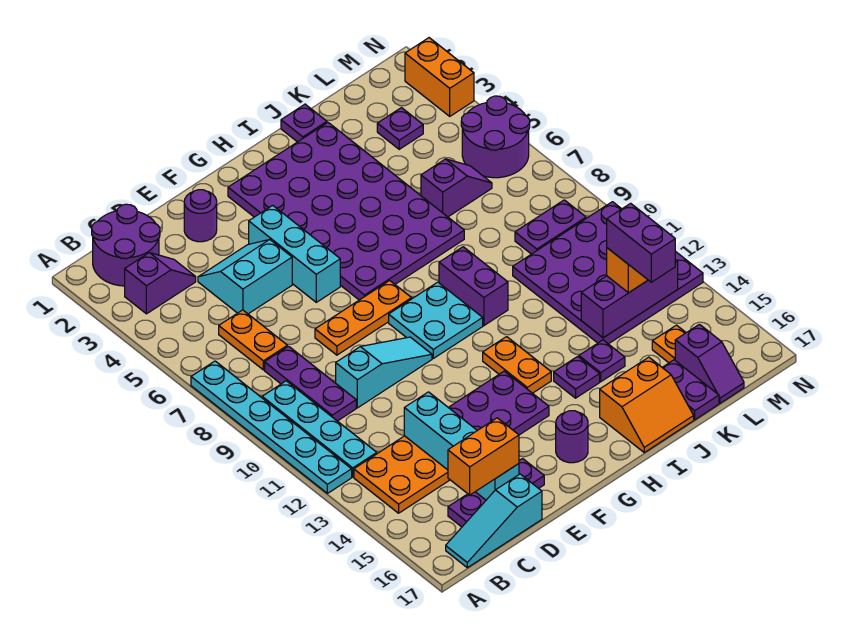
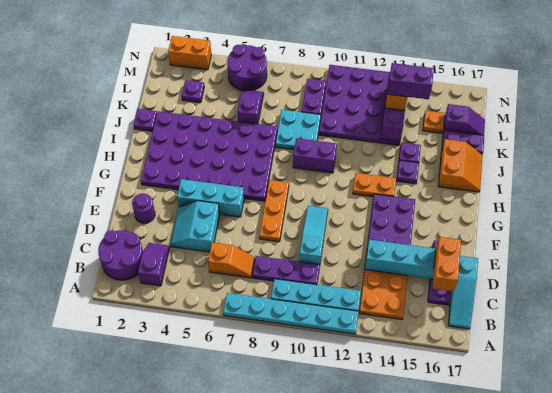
orange plate C6:C7 level 1 -> orange slope C6:C7 level 1 top 6
cyan plate G9:H10 level 1 -> cyan plate J8:K9 level 1
purple round brick G16 level 1 -> none

